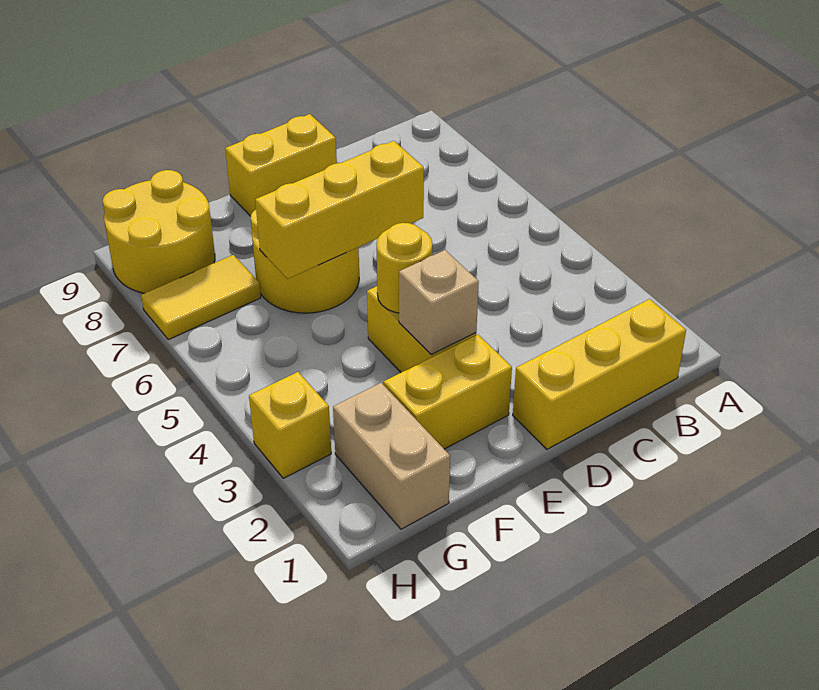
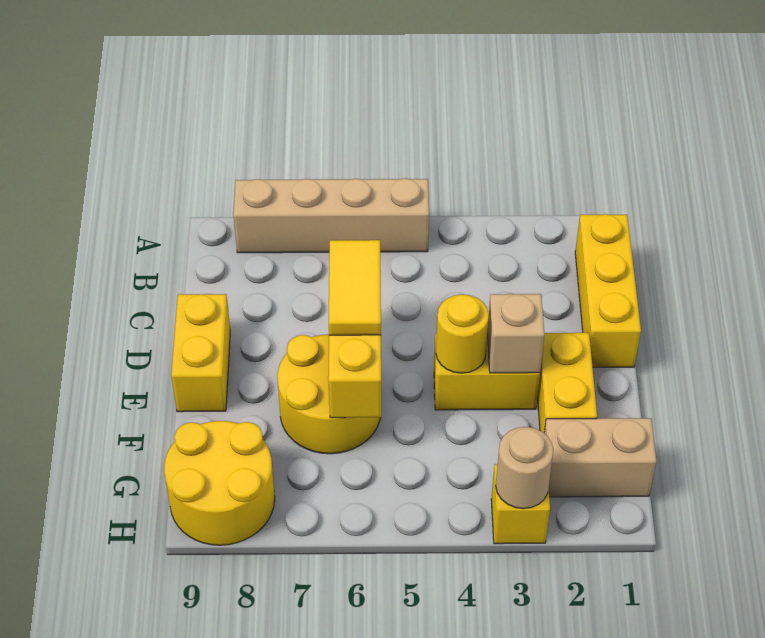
none -> tan brick A5:A8 level 1
yellow tile G7:H7 level 1 -> yellow tile D6:E6 level 3
none -> tan round brick H3 level 2

